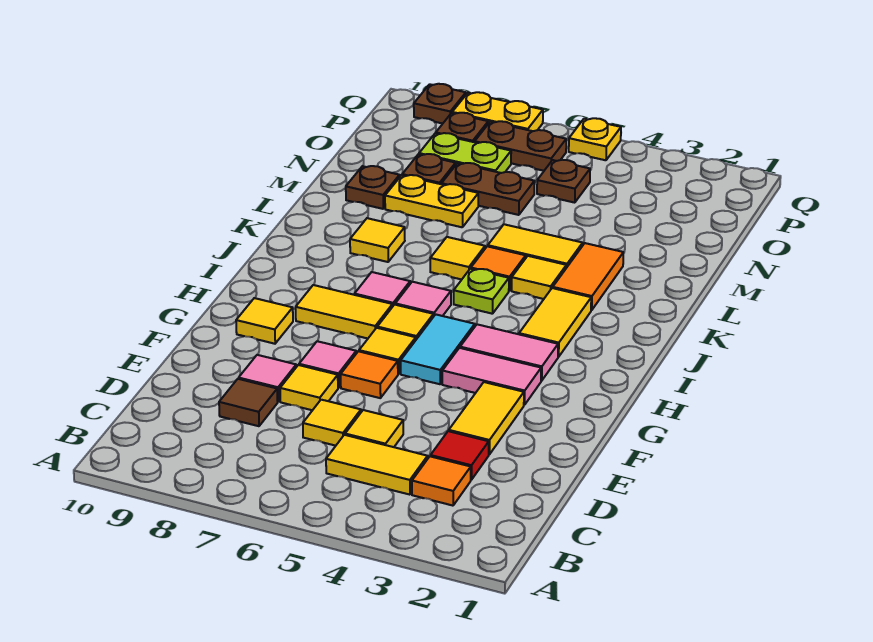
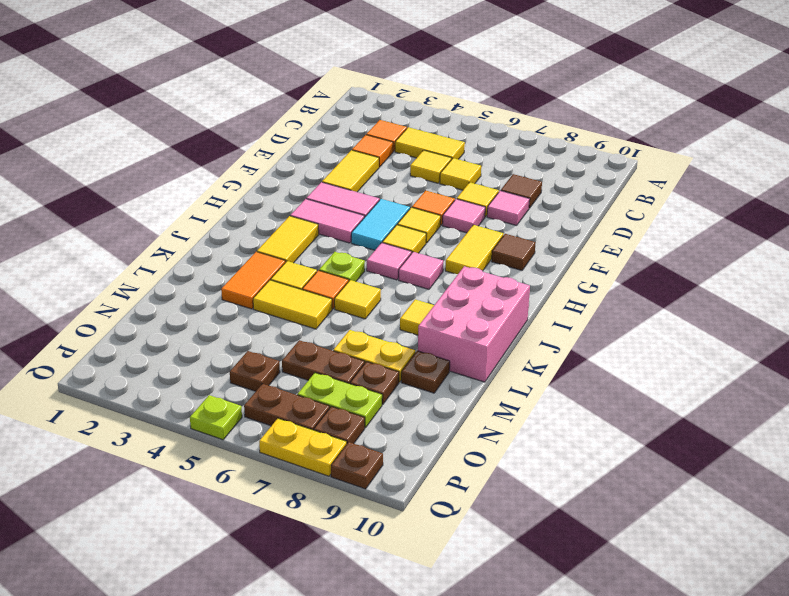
red tile D3 level 1 -> orange tile D3 level 1
yellow tile G9 level 1 -> brown tile G9 level 1
yellow tile H7:H8 level 1 -> yellow tile G8:H8 level 1
none -> pink brick J9:L10 level 1
yellow plate Q5 level 1 -> lime plate Q5 level 1

